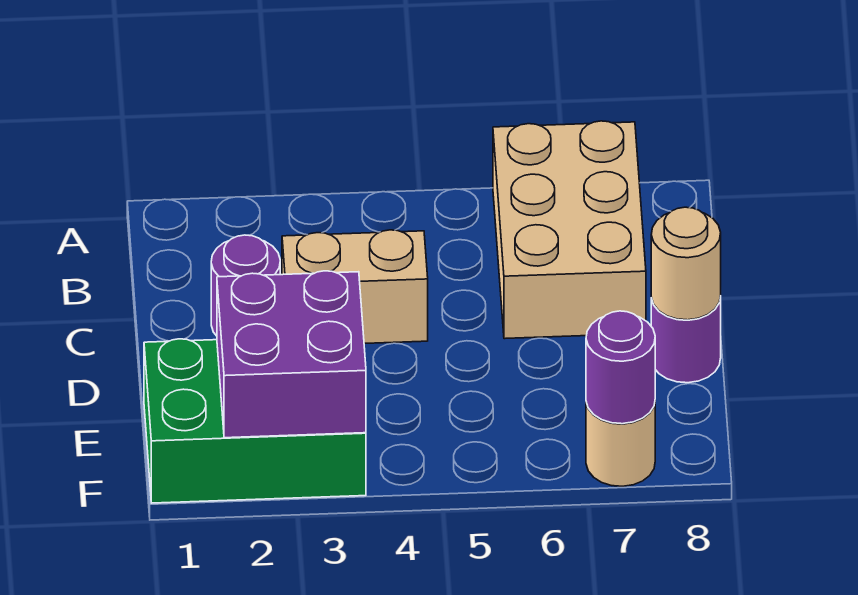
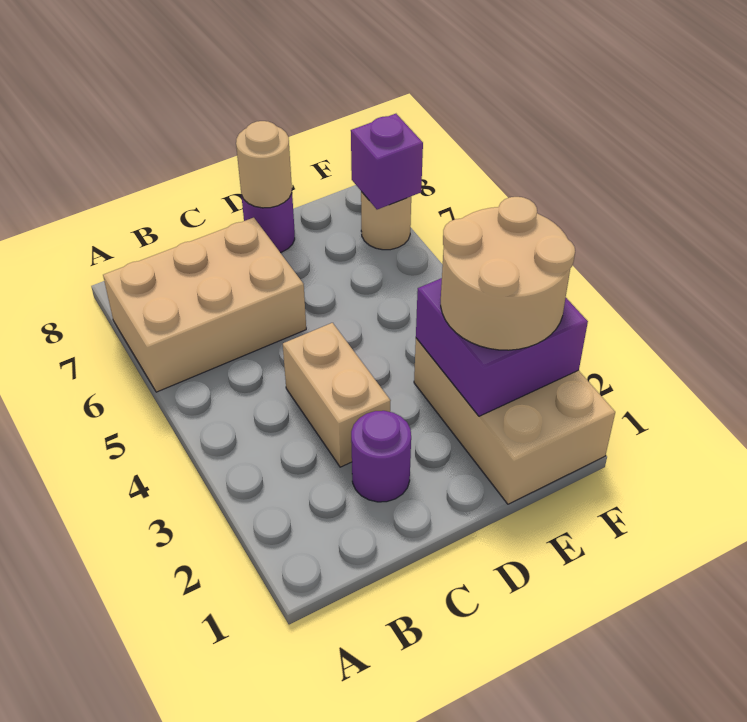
green brick E1:F3 level 1 -> tan brick E1:F3 level 1
none -> tan round brick E2:F3 level 3
purple round brick F7 level 2 -> purple brick F7 level 2

